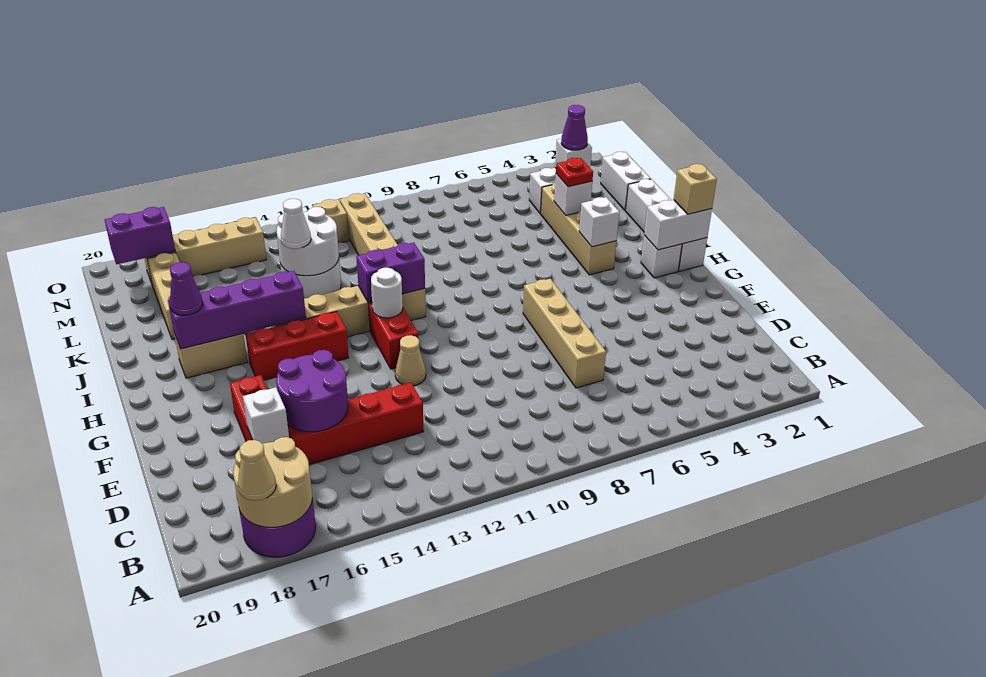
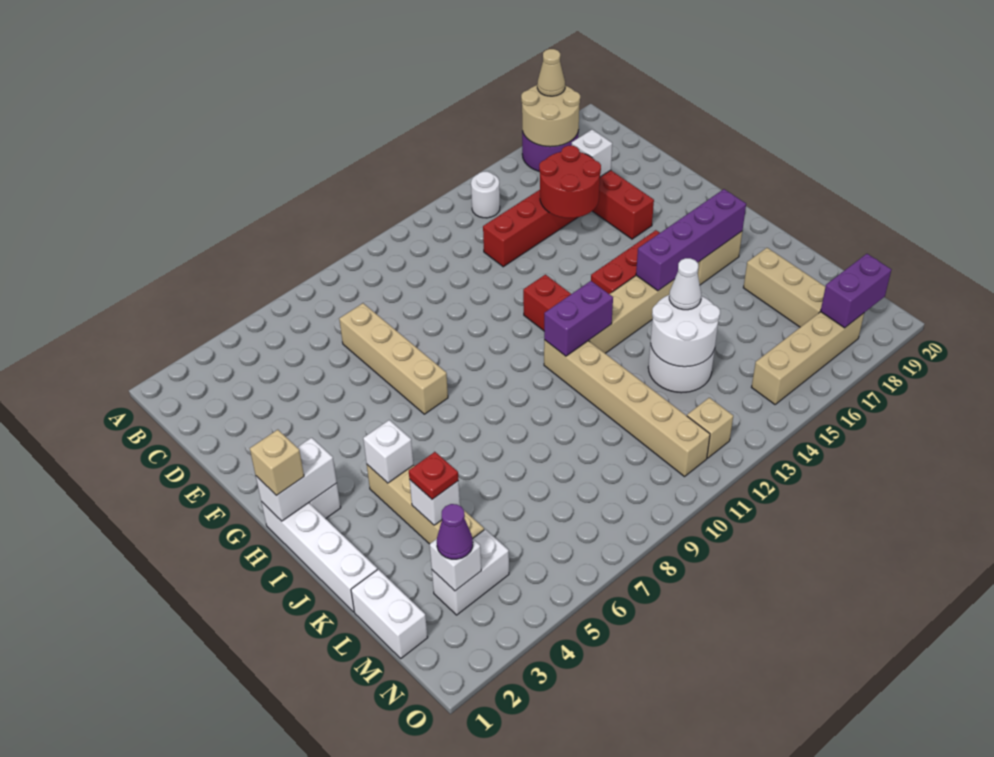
purple round brick D15:E16 level 2 -> red round brick D15:E16 level 2
tan cone F12 level 1 -> none
white round brick H12 level 2 -> white round brick B14 level 1
purple cone I18 level 3 -> none

